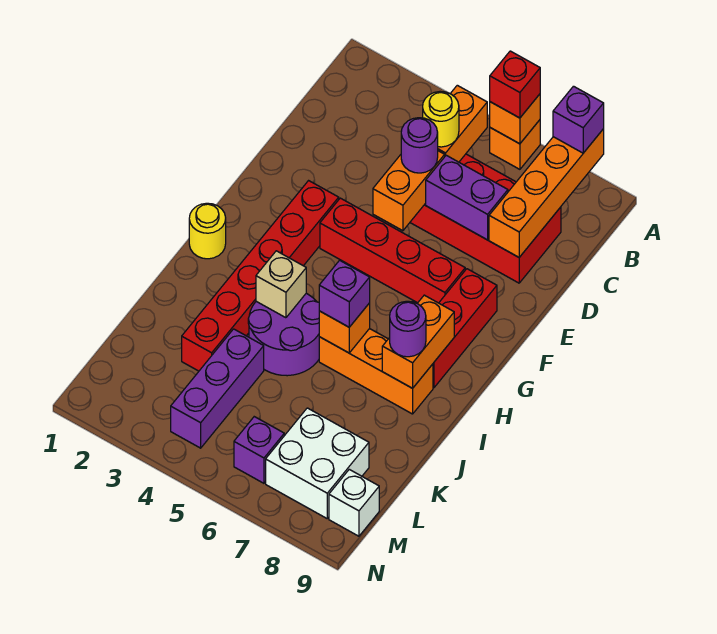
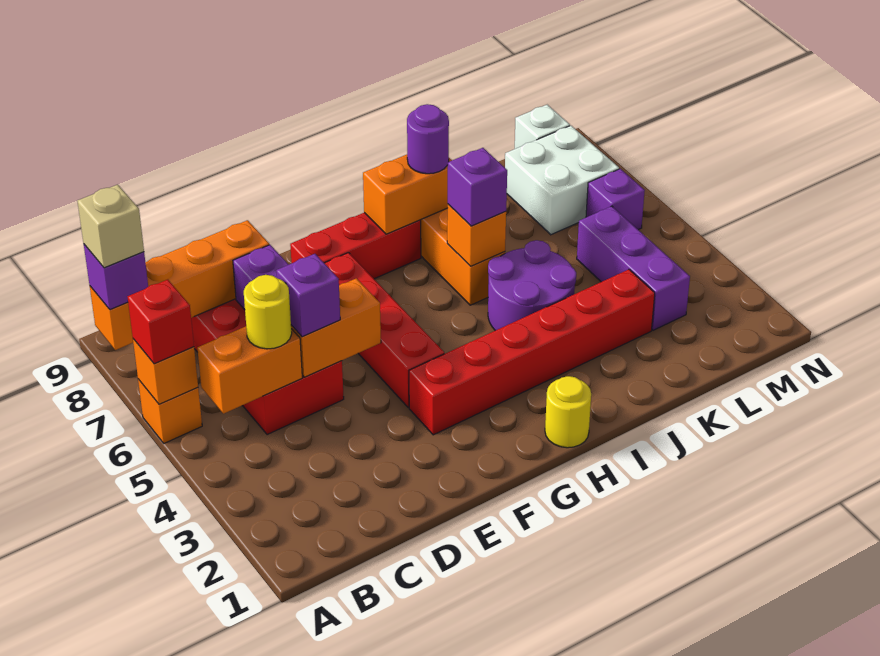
purple round brick D5 level 3 -> purple brick D5 level 3
tan brick I4 level 2 -> tan brick A8 level 4
purple brick K4:M4 level 1 -> purple brick L3:L5 level 1

